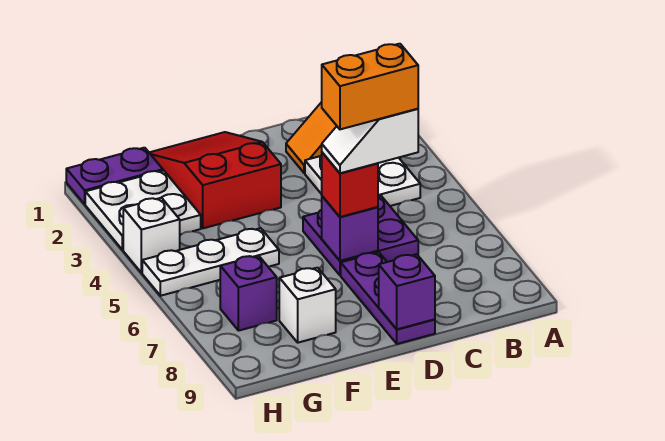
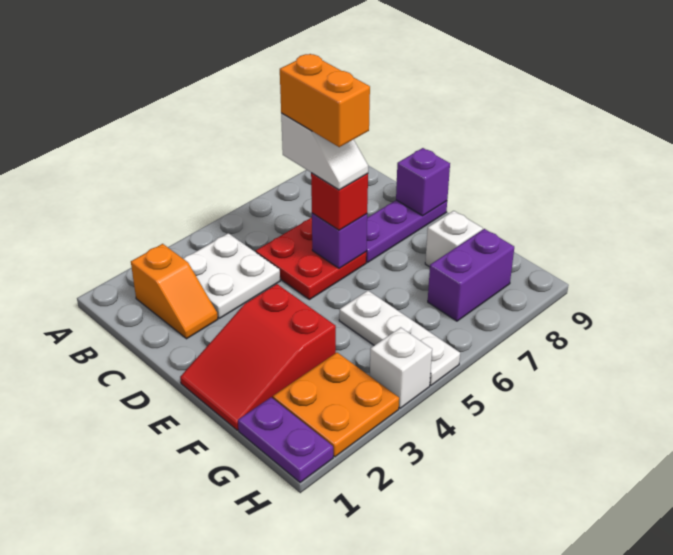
purple plate C5:D6 level 1 -> red plate C5:D6 level 1
white plate G2:H3 level 1 -> orange plate G2:H3 level 1
purple brick G7 level 1 -> purple brick G7:G8 level 1

